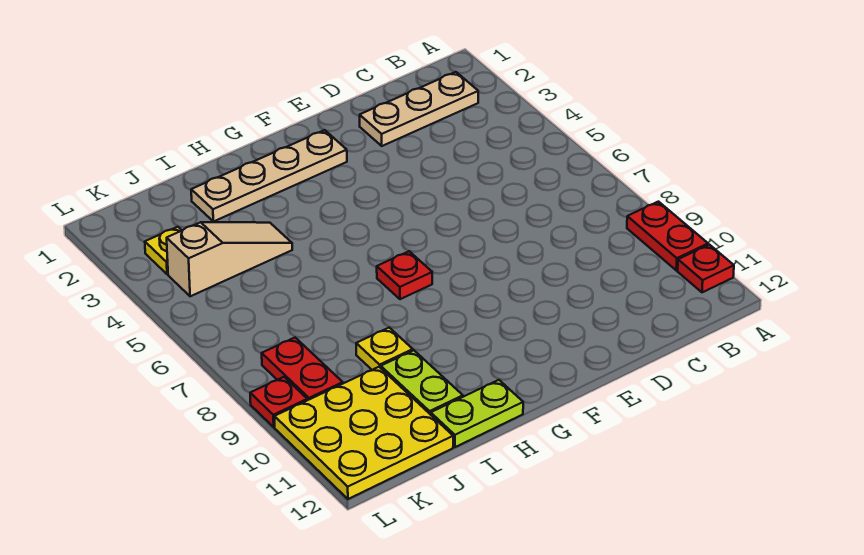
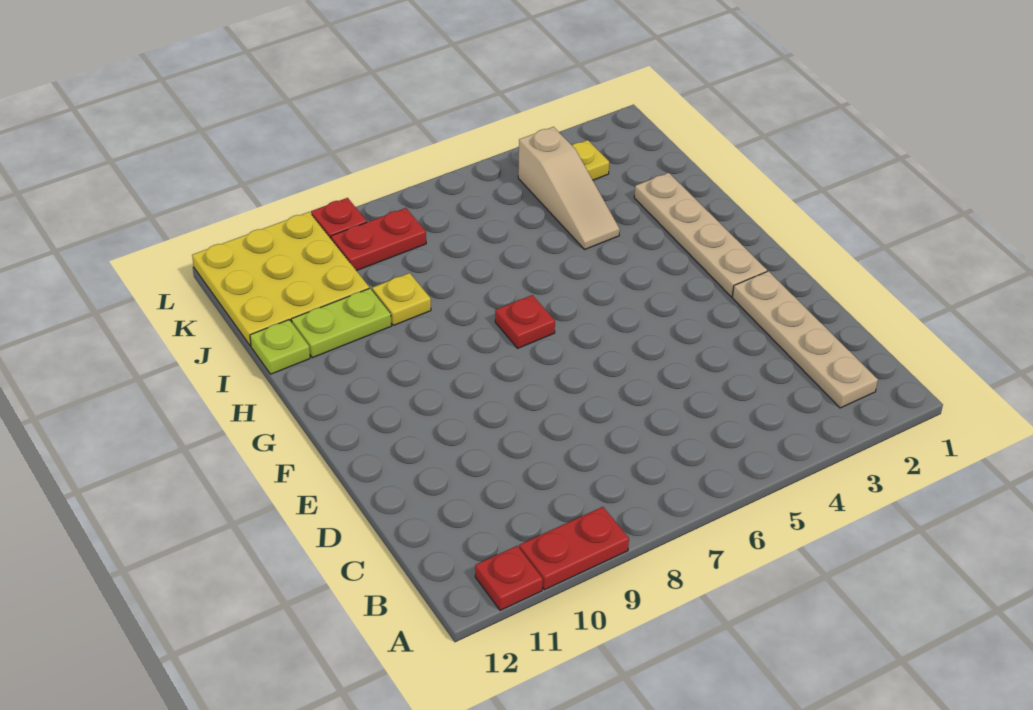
tan plate B2:D2 level 1 -> tan plate B2:E2 level 1
lime plate H12:I12 level 1 -> lime plate I12 level 1

